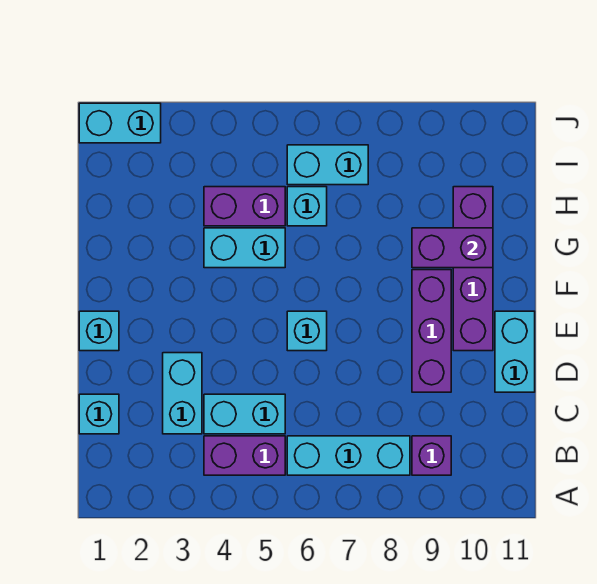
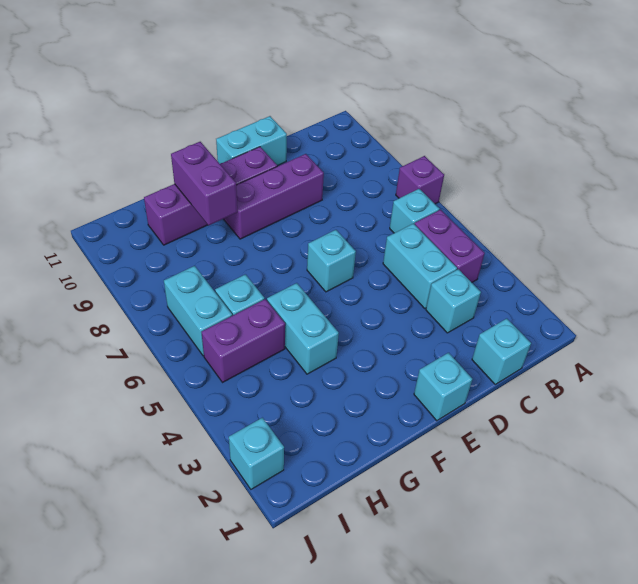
cyan brick B6:B8 level 1 -> cyan brick B6 level 1
purple brick B9 level 1 -> purple brick A7 level 1
cyan brick C3:D3 level 1 -> cyan brick C3 level 1
purple brick H4:H5 level 1 -> purple brick H5:I5 level 1
cyan brick J1:J2 level 1 -> cyan brick J2 level 1

